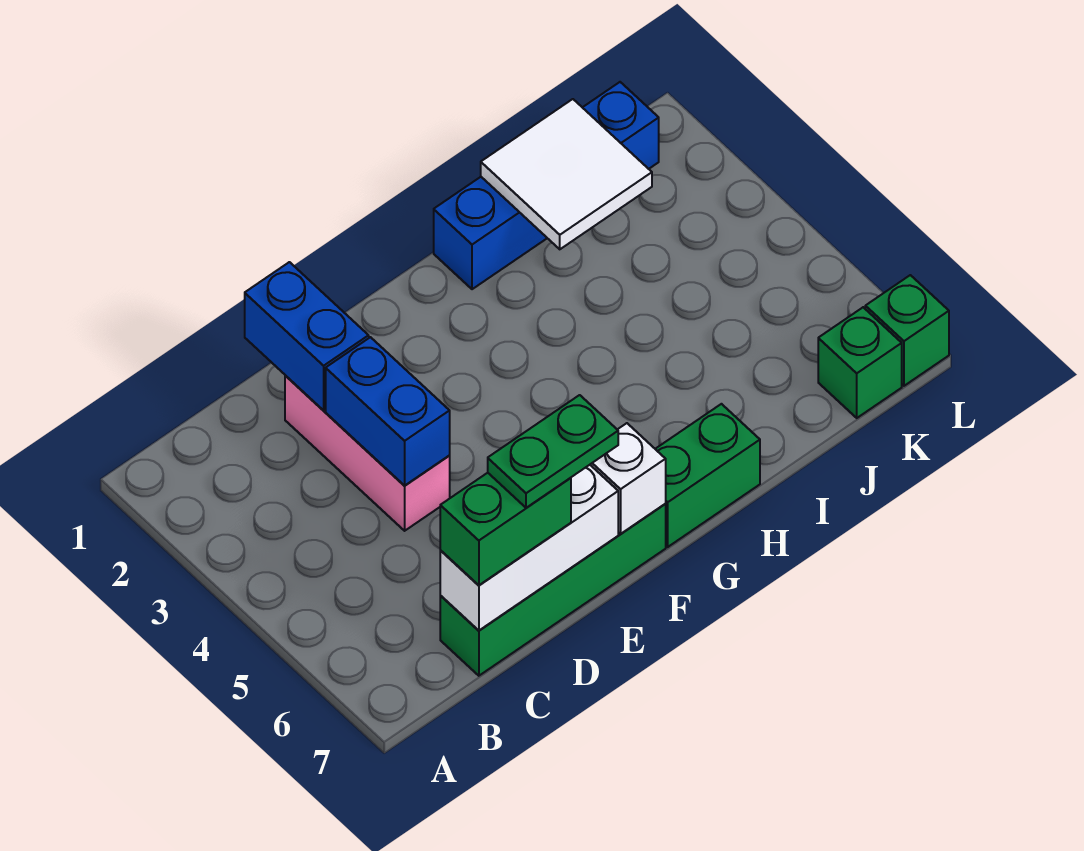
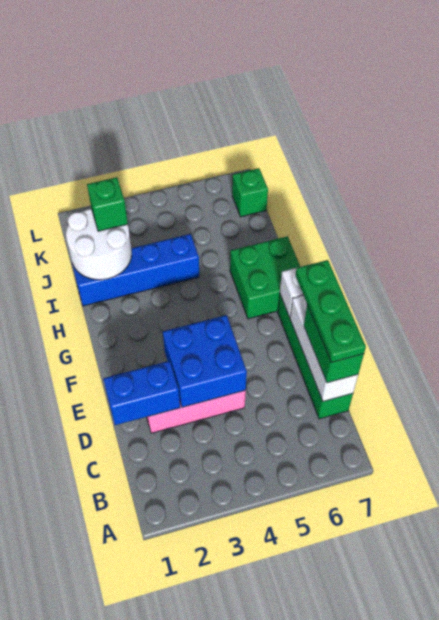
blue brick D3:D4 level 2 -> blue brick D3:E4 level 2
green plate D7:E7 level 4 -> green plate C7:E7 level 4
green brick G7:H7 level 1 -> green brick G6:H7 level 1
blue brick H1:K1 level 1 -> blue brick I1:I4 level 1
white tile I1:J2 level 2 -> white round brick I1:J2 level 2
green brick L7 level 1 -> green brick J2 level 3

